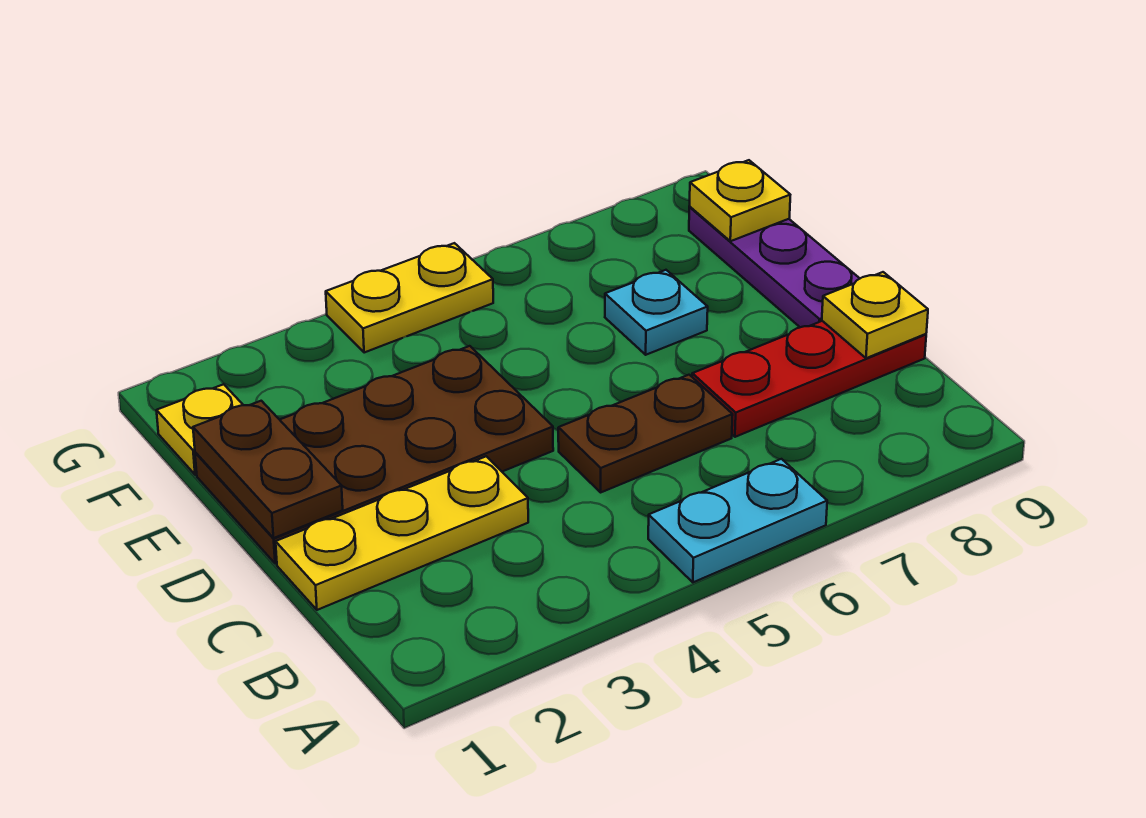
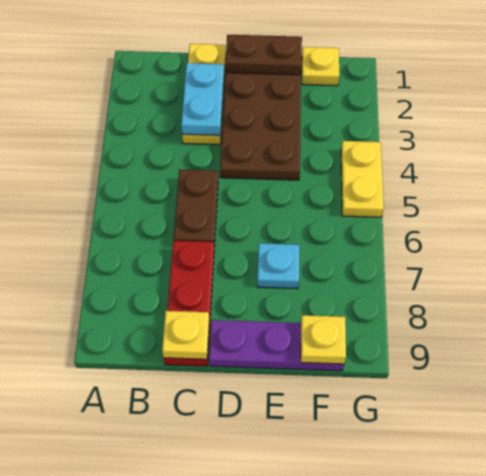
cyan plate A5:A6 level 1 -> cyan plate C2:C3 level 2

